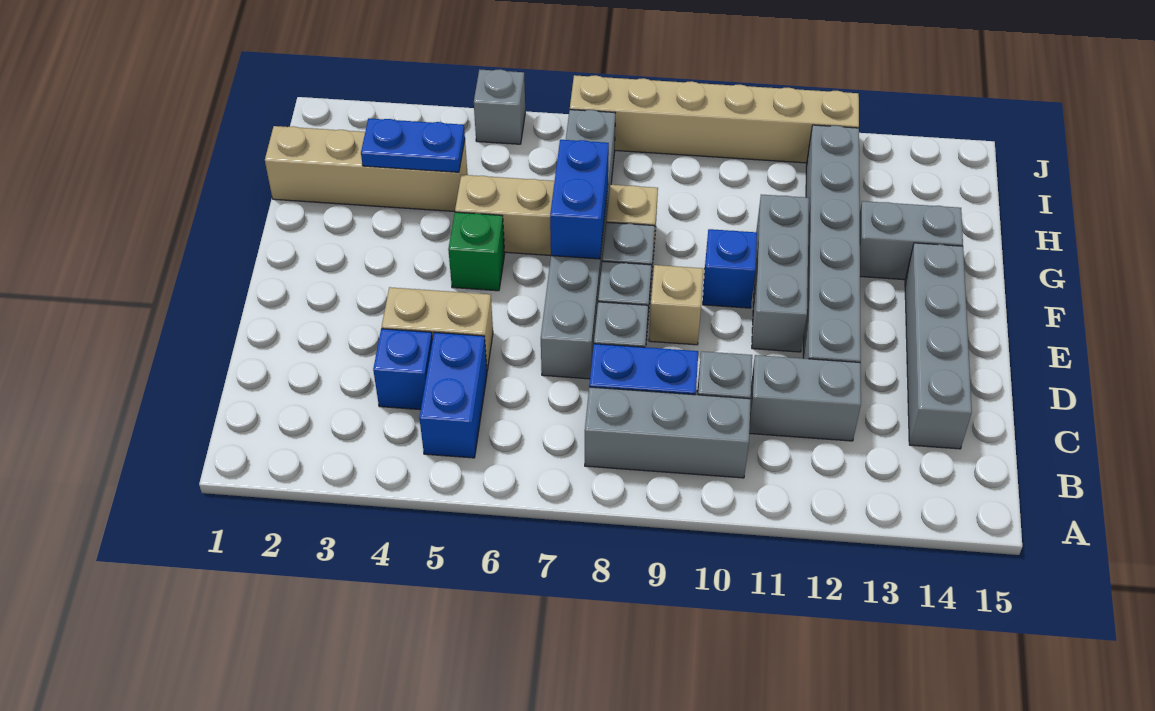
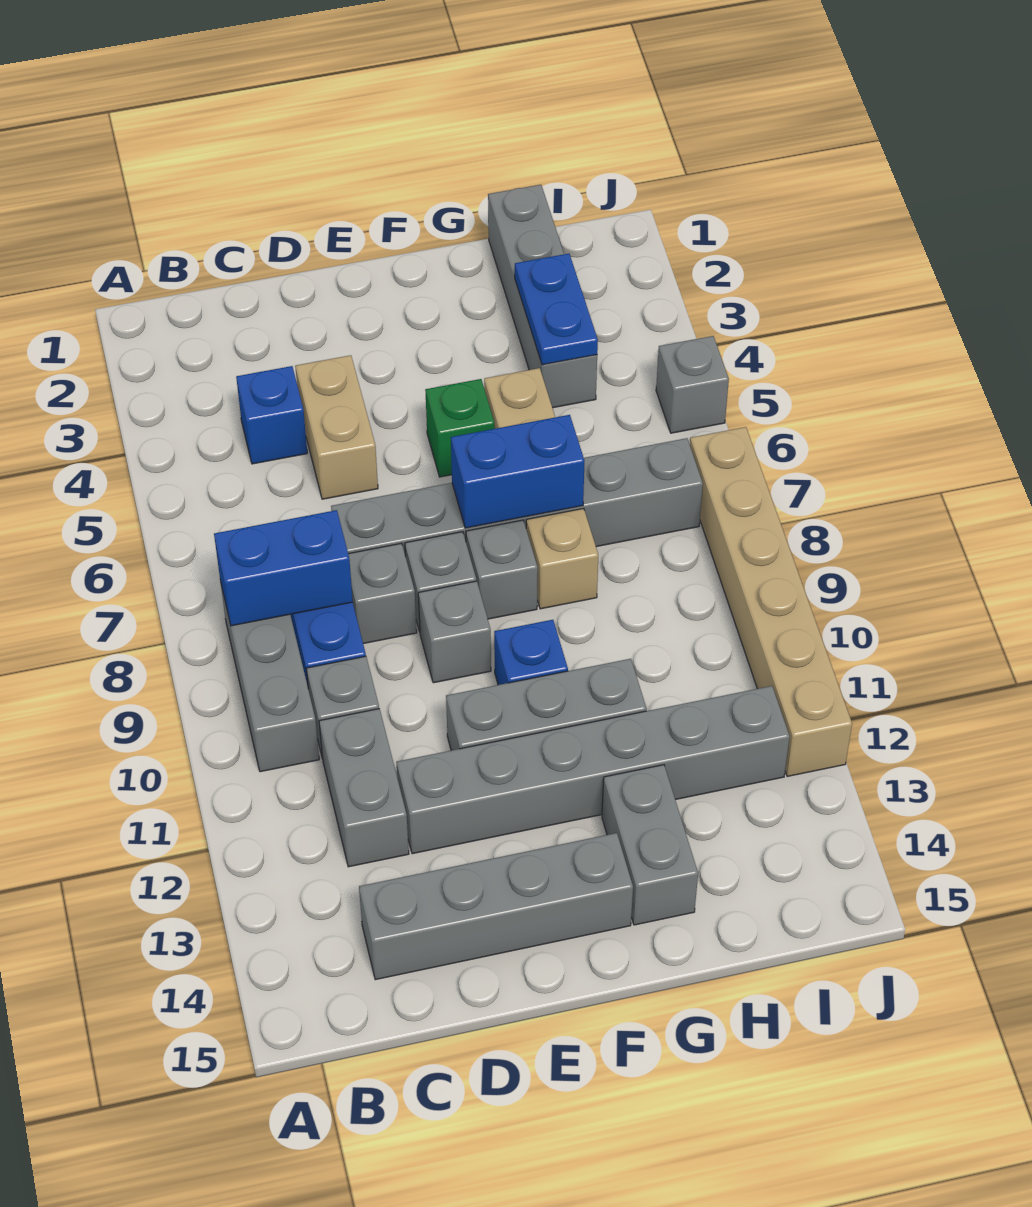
blue brick B5:C5 level 1 -> blue brick B8:C8 level 2
tan brick E9 level 1 -> grey brick E9 level 1
tan brick H1:H4 level 1 -> grey brick H1:H4 level 1

